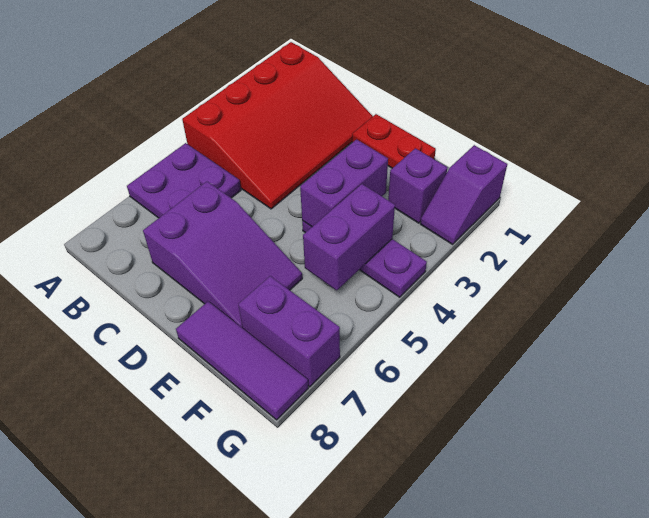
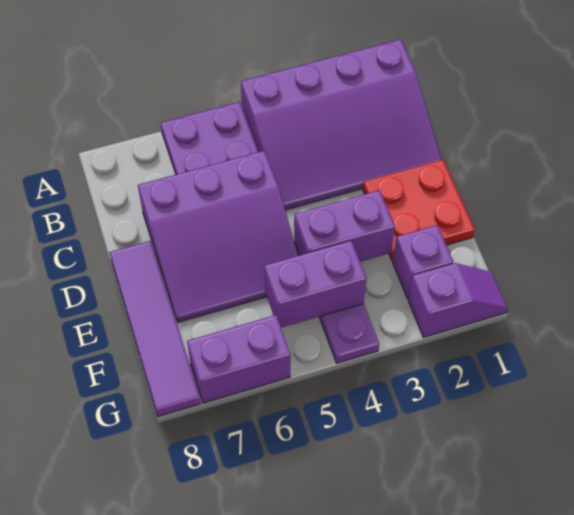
red slope A1:C4 level 1 top A -> purple slope A1:C4 level 1 top A
purple slope C6:E7 level 1 top C -> purple slope C5:E7 level 1 top C
red plate D1:E1 level 1 -> red plate D1:E2 level 1
purple tile E8:G8 level 1 -> purple tile D8:G8 level 1
purple brick F7:G7 level 1 -> purple brick G6:G7 level 1
purple slope G1:G2 level 1 top 1 -> purple slope G1:G2 level 1 top 2

